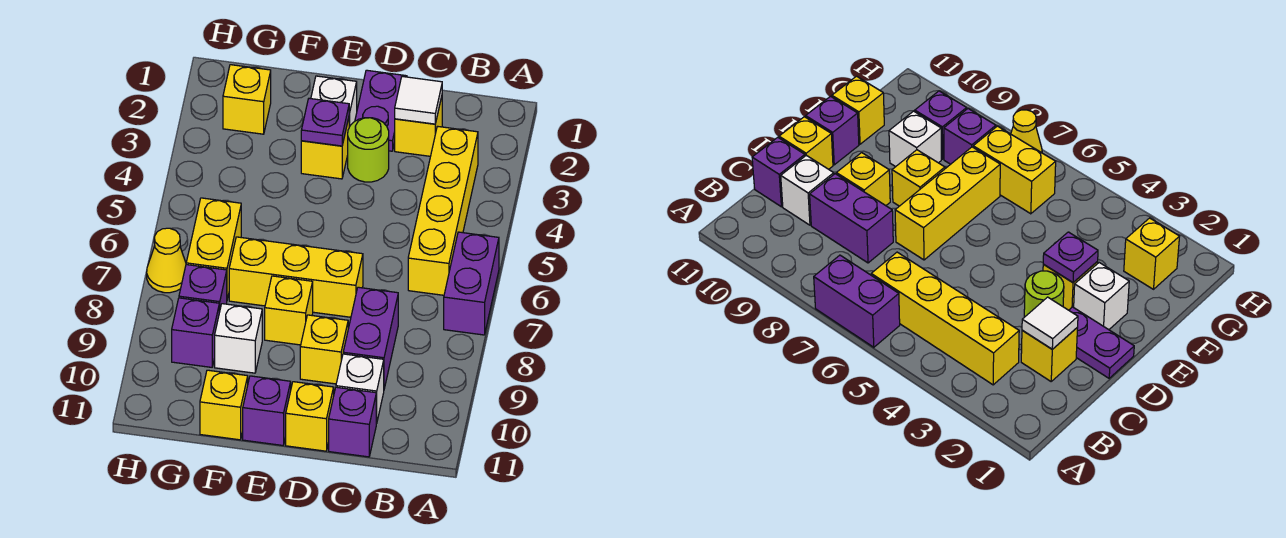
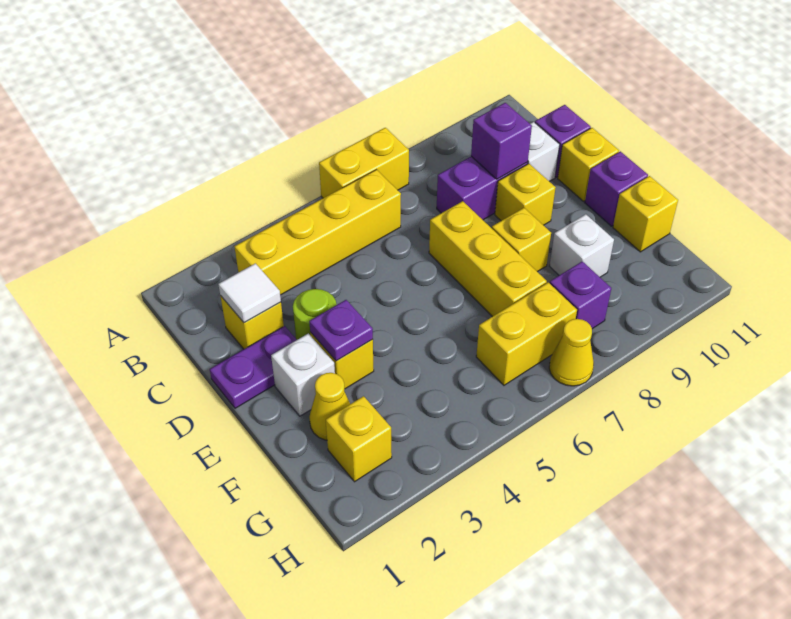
purple brick A6:A7 level 1 -> yellow brick A6:A7 level 1
none -> yellow cone F2 level 1
purple brick G9 level 1 -> purple brick C9 level 2

